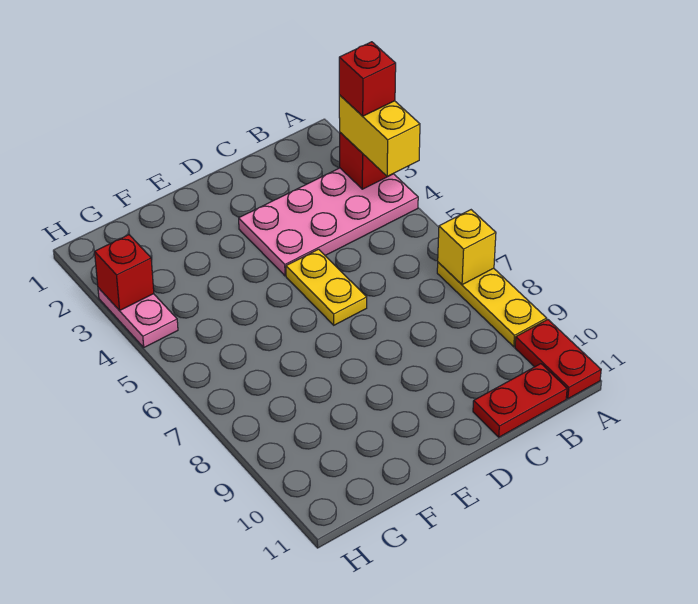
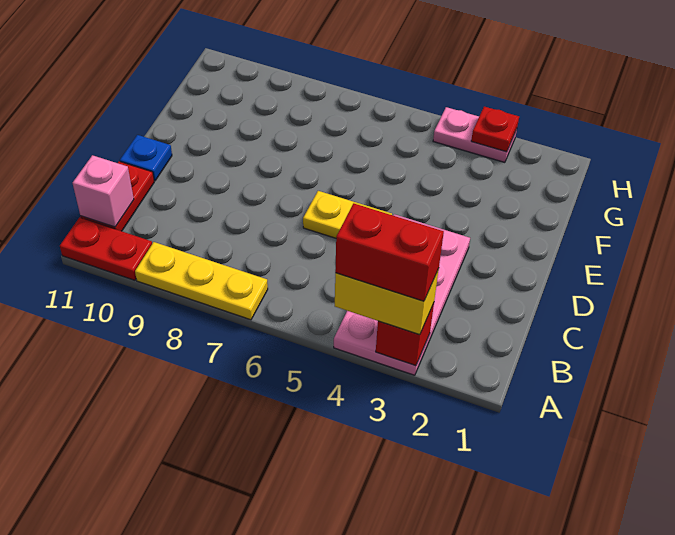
red brick A3 level 4 -> red brick A3:A4 level 4
yellow brick A7 level 2 -> none
none -> pink brick B11 level 2
none -> blue plate D11 level 1
red brick H3 level 2 -> red plate H3 level 2

